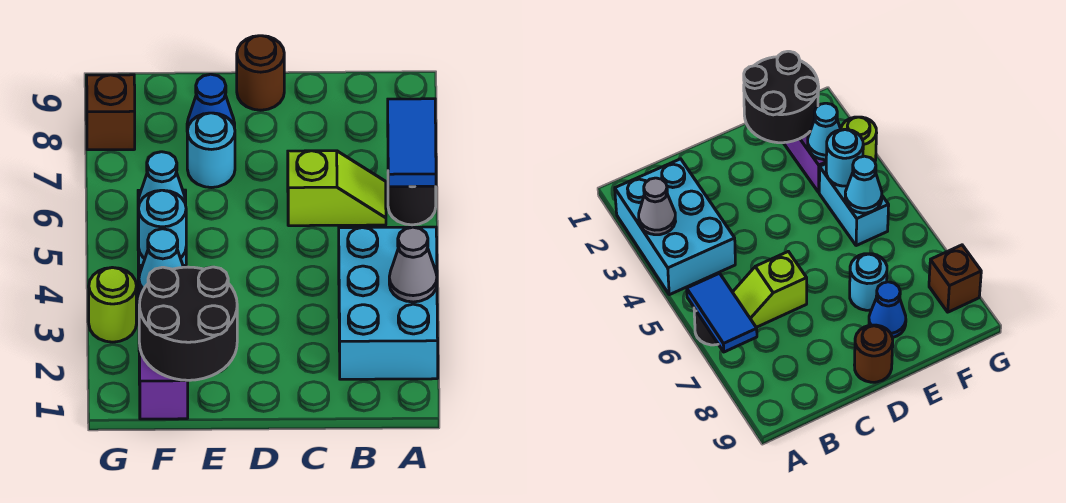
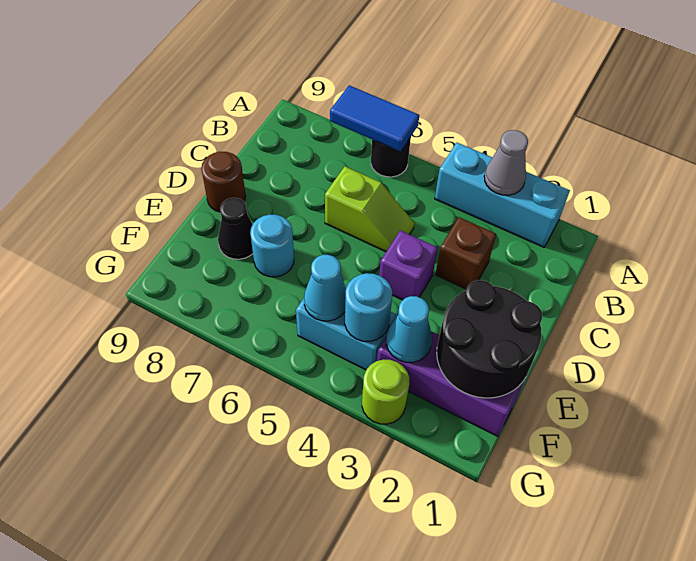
cyan brick A2:B4 level 1 -> cyan brick A2:A4 level 1
lime slope B6:C6 level 1 top C -> lime slope C5:C6 level 1 top 6
none -> purple brick D4 level 1
blue cone E8 level 1 -> black cone E8 level 1
brown brick G8 level 1 -> brown brick C3 level 1

